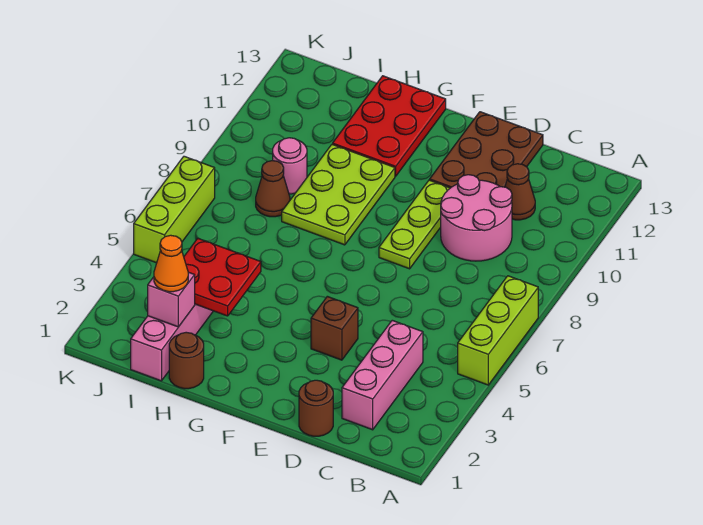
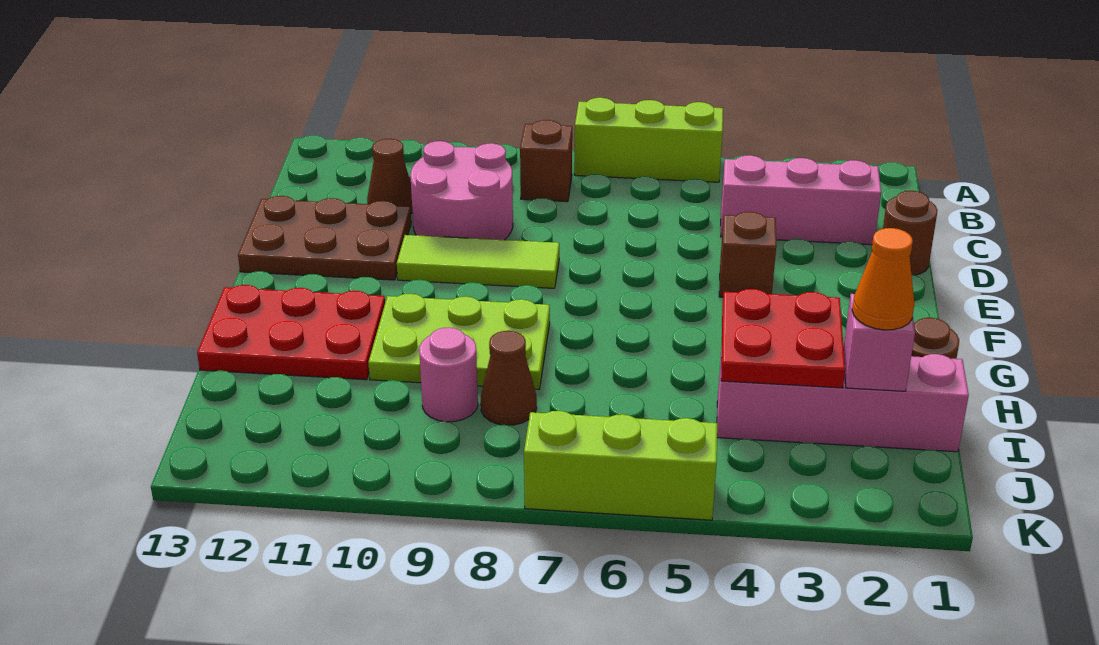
none -> brown brick B8 level 1
lime plate E8:E10 level 1 -> lime tile E8:E10 level 1

